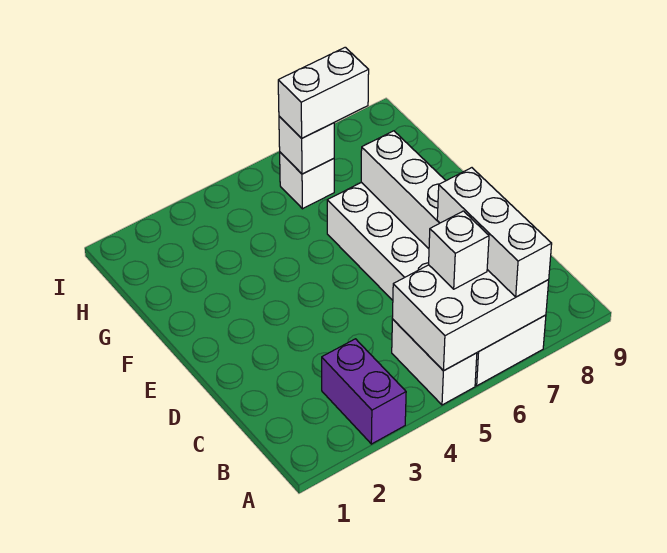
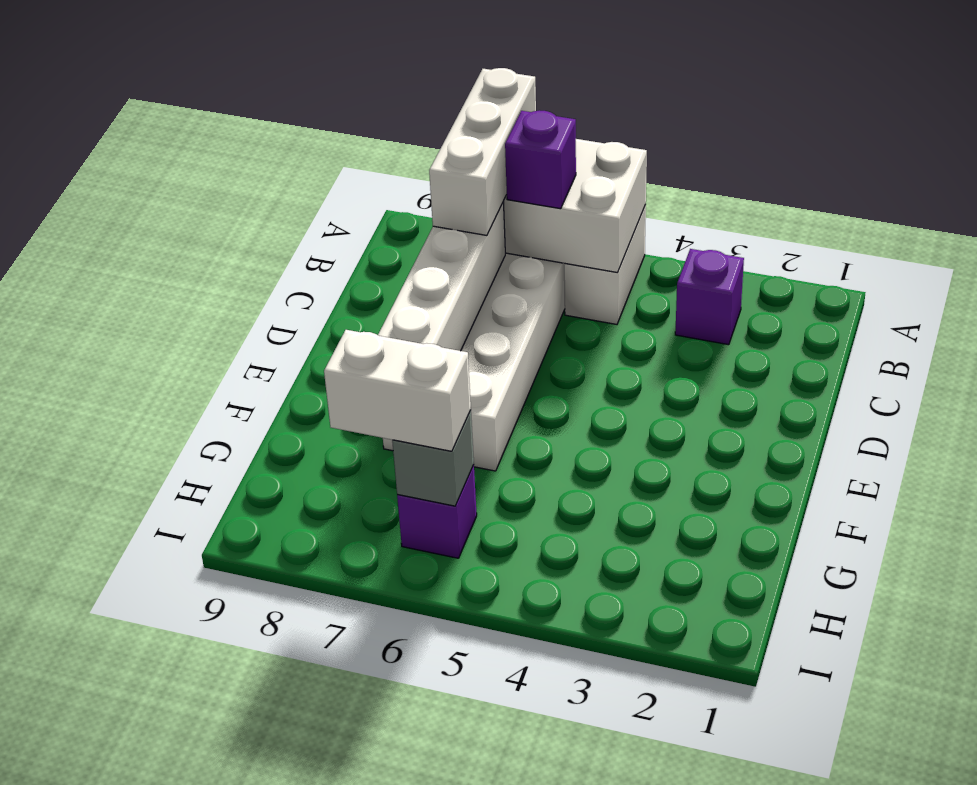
purple brick A3:B3 level 1 -> purple brick B3 level 1
white brick B6 level 3 -> purple brick B6 level 3
white brick H6 level 1 -> purple brick H6 level 1
white brick H6 level 2 -> grey brick H6 level 2

